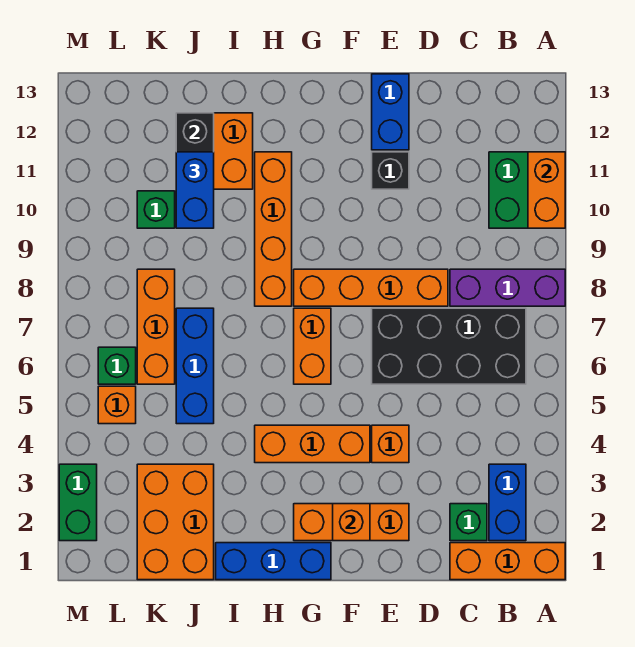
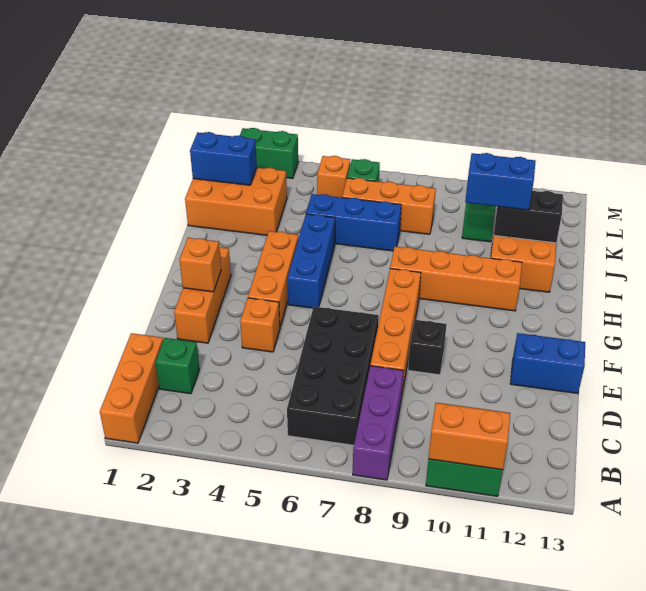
blue brick B2:B3 level 1 -> blue brick K1:K2 level 2
black brick E11 level 1 -> black brick E9 level 1
blue brick G1:I1 level 1 -> blue brick G5:I5 level 1
orange brick G6:G7 level 1 -> none

